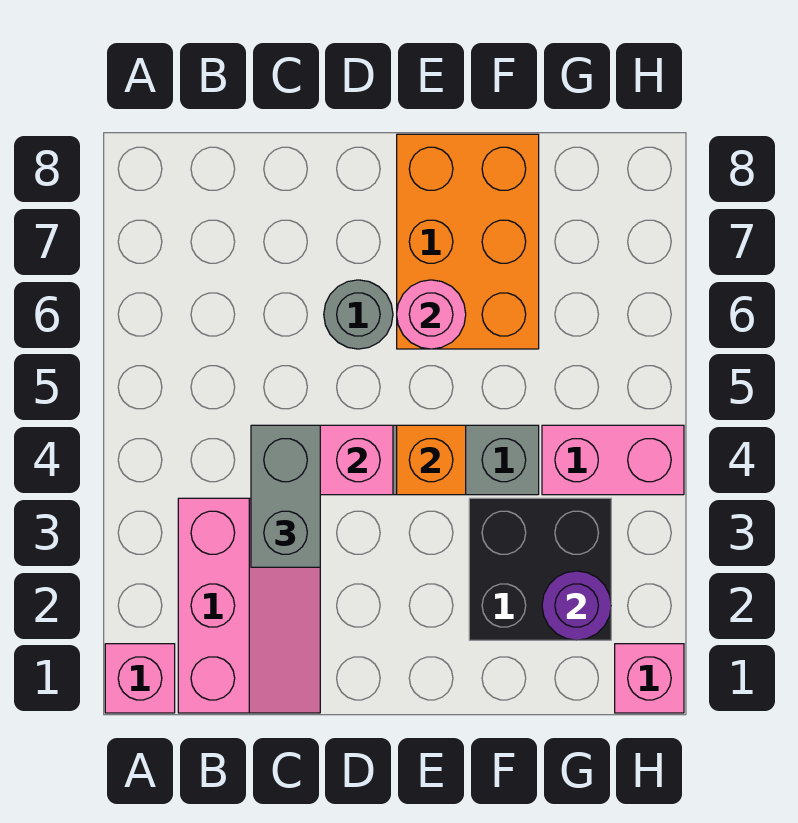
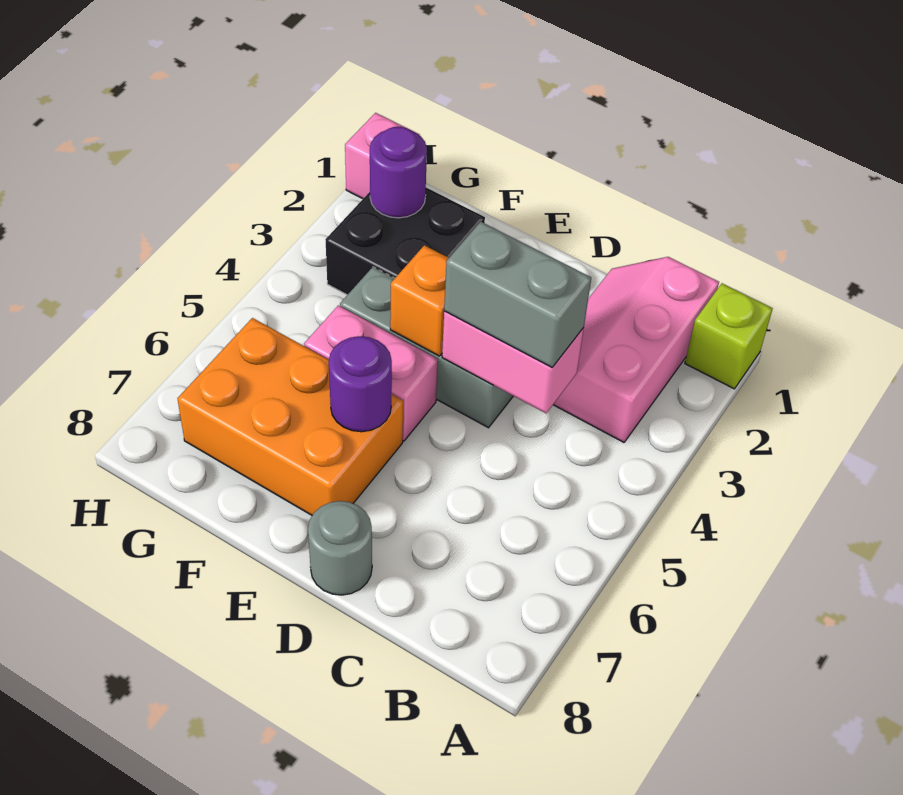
pink brick A1 level 1 -> lime brick A1 level 1
grey brick C3:C4 level 3 -> grey brick C4:D4 level 3
grey round brick D6 level 1 -> grey round brick D8 level 1
orange brick E6:F8 level 1 -> orange brick E6:G7 level 1
pink round brick E6 level 2 -> purple round brick E6 level 2
pink brick G4:H4 level 1 -> pink brick E5:F5 level 1

